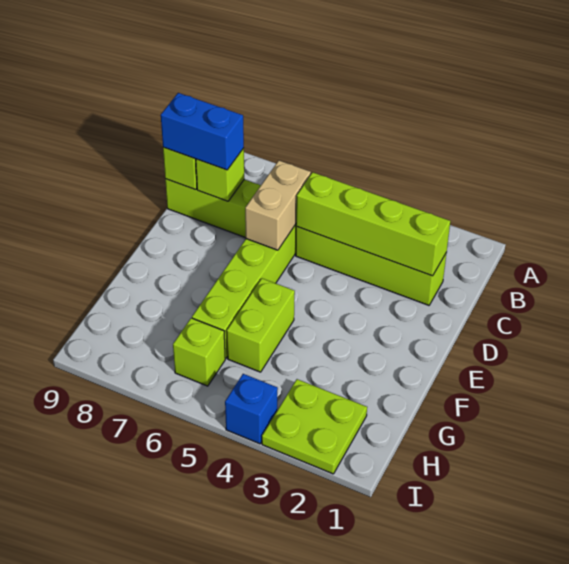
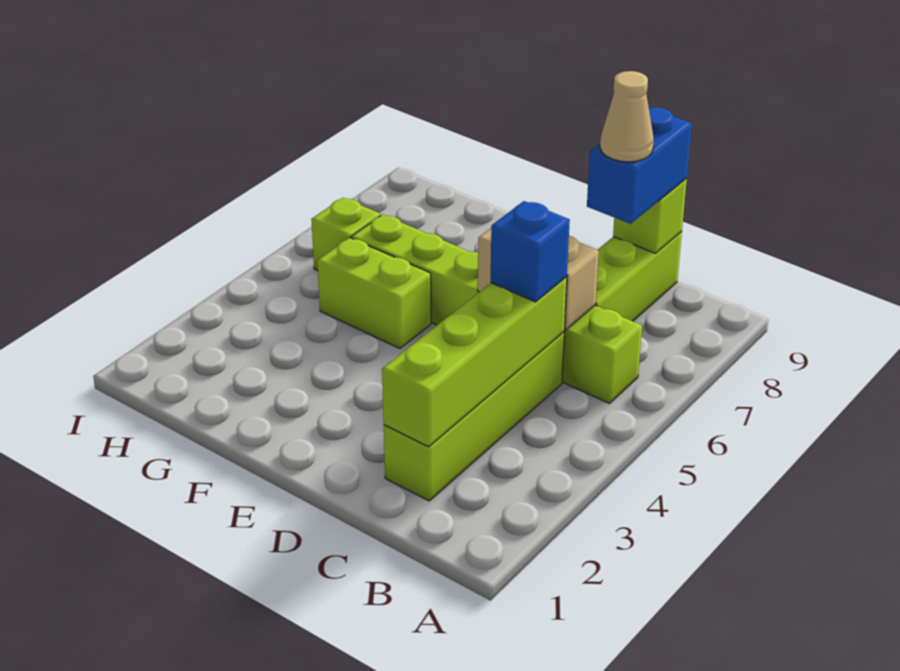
lime brick C8 level 2 -> none
none -> tan cone C8 level 4
lime plate H2:I3 level 1 -> none
blue brick I4 level 1 -> blue brick C5 level 3

